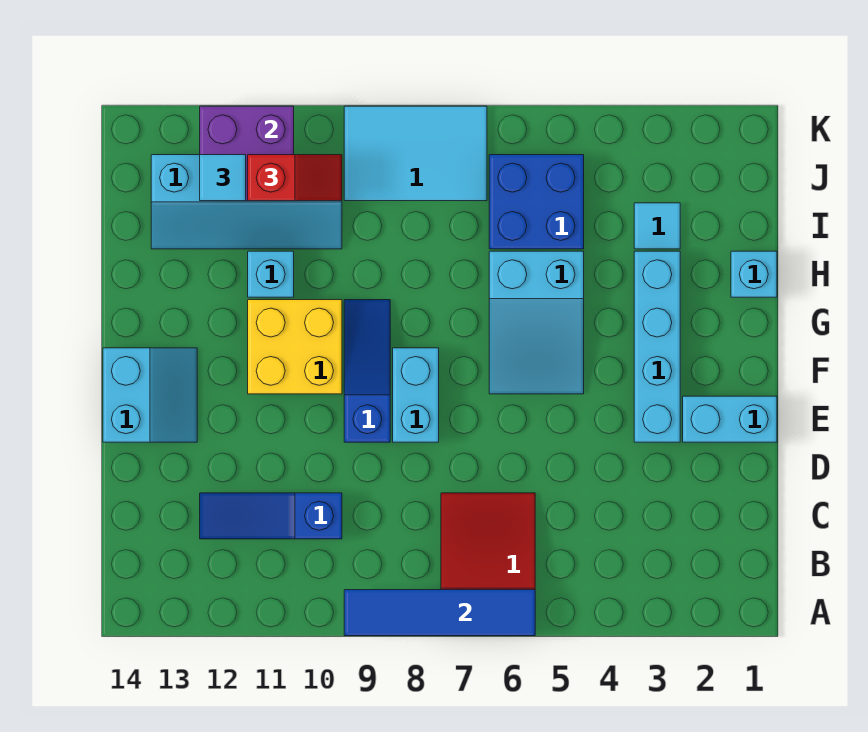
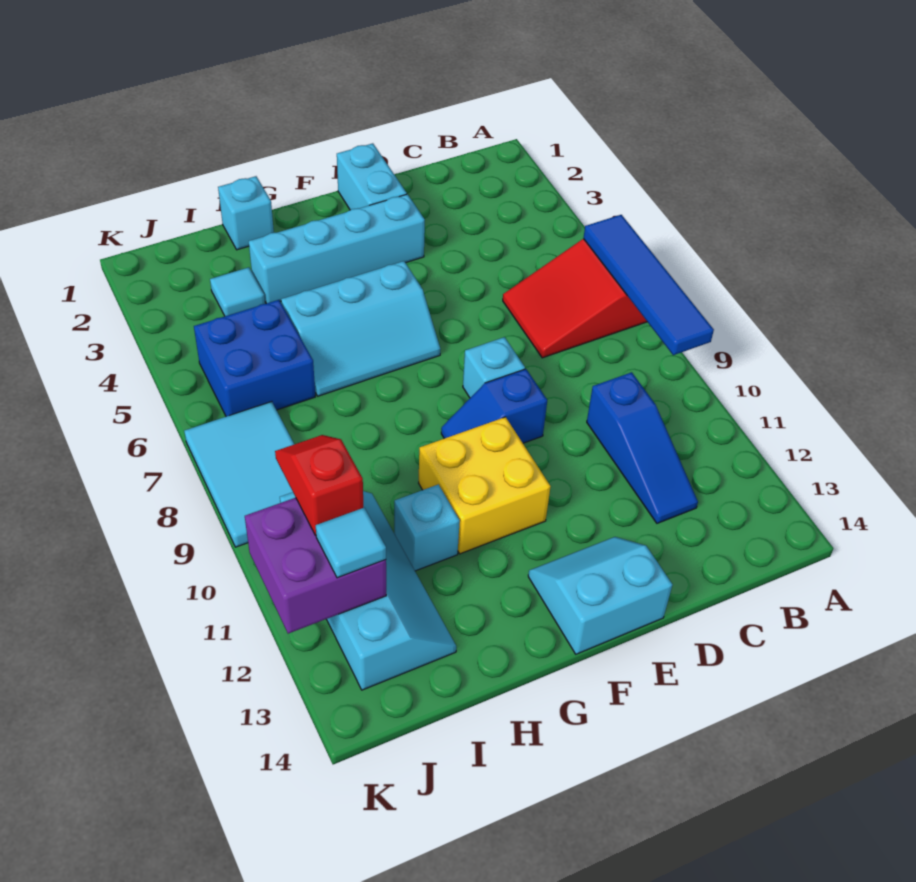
cyan brick E8:F8 level 1 -> cyan brick E8 level 1
blue slope E9:G9 level 1 top E -> blue slope E9:F9 level 1 top E
cyan slope F5:H6 level 1 top H -> cyan slope F5:H6 level 1 top 5

